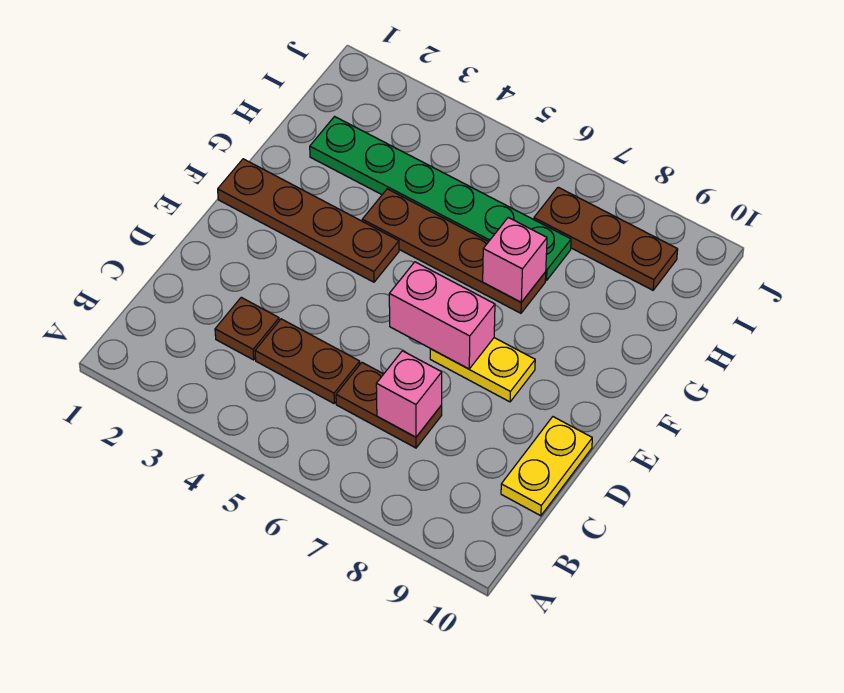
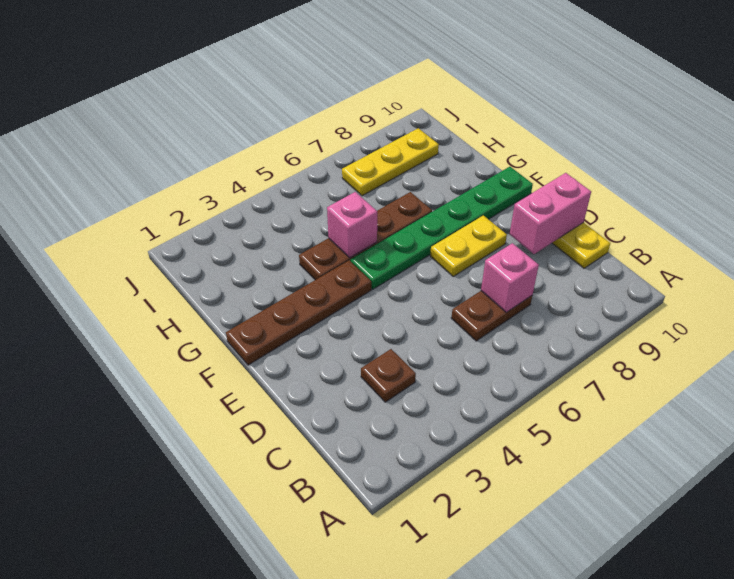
brown plate C4:C5 level 1 -> none
pink brick E6:E7 level 2 -> pink brick D9:D10 level 2
pink brick G7 level 2 -> pink brick G5 level 2
green plate H2:H7 level 1 -> green plate F5:F10 level 1
brown plate I7:I9 level 1 -> yellow plate I7:I9 level 1

